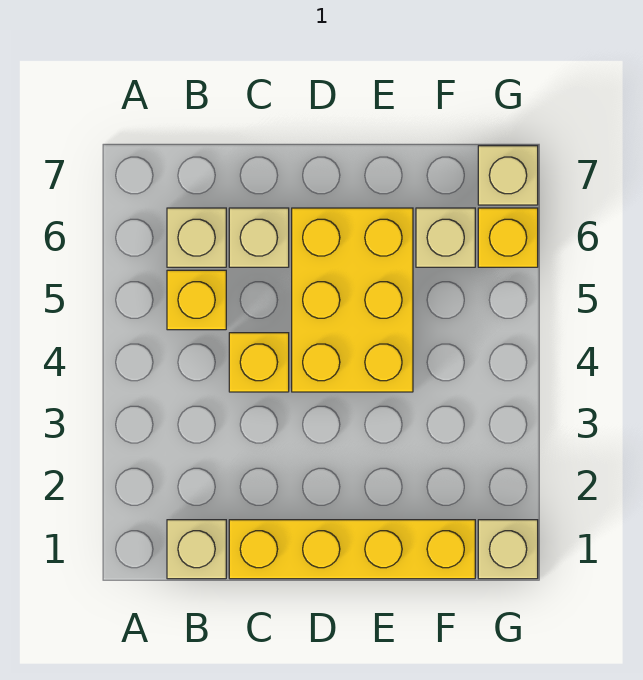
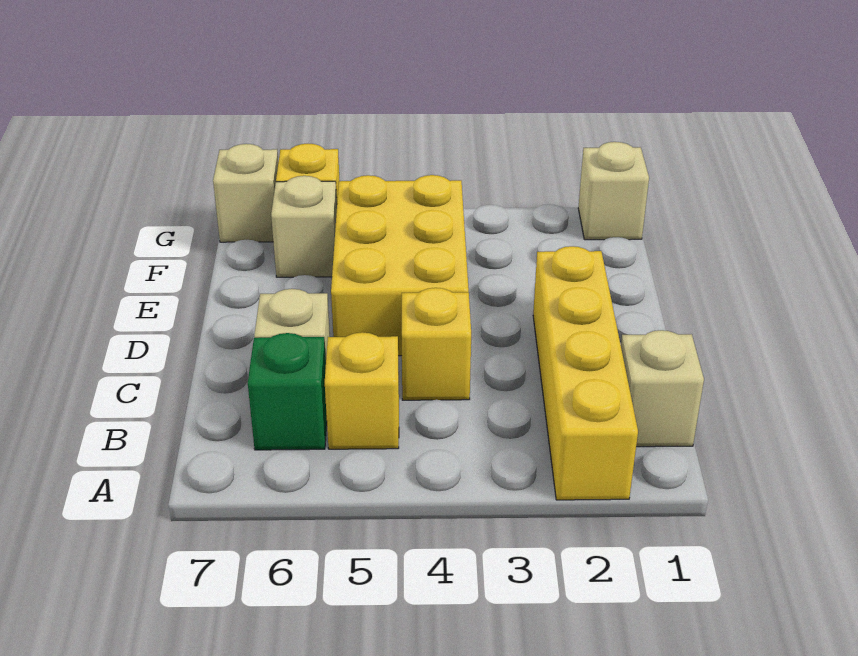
tan brick B6 level 1 -> green brick B6 level 1
yellow brick C1:F1 level 1 -> yellow brick A2:D2 level 1
yellow brick D4:E6 level 1 -> yellow brick D4:F5 level 1

